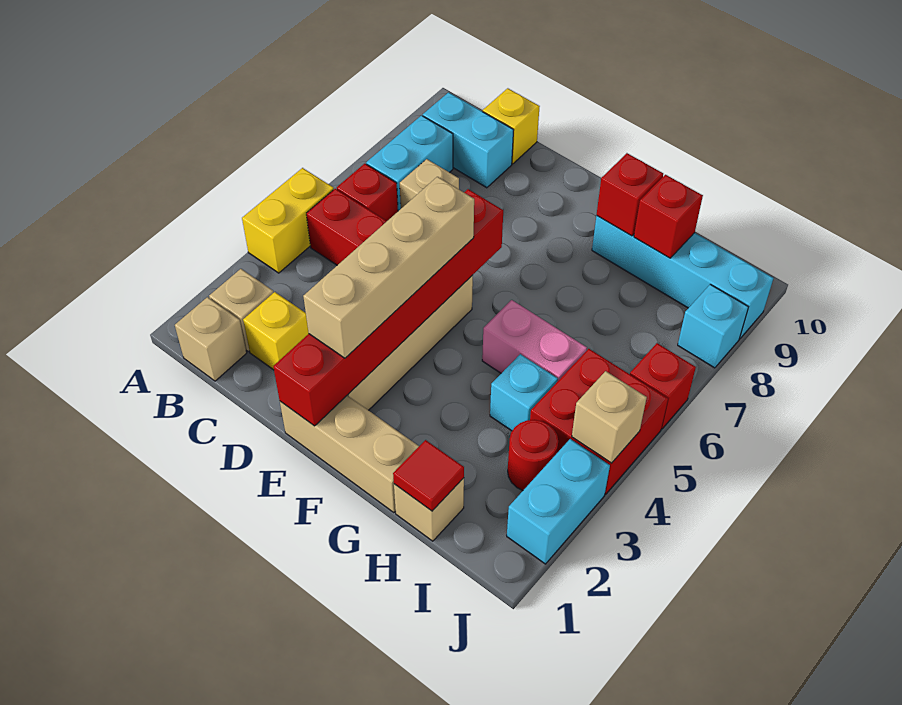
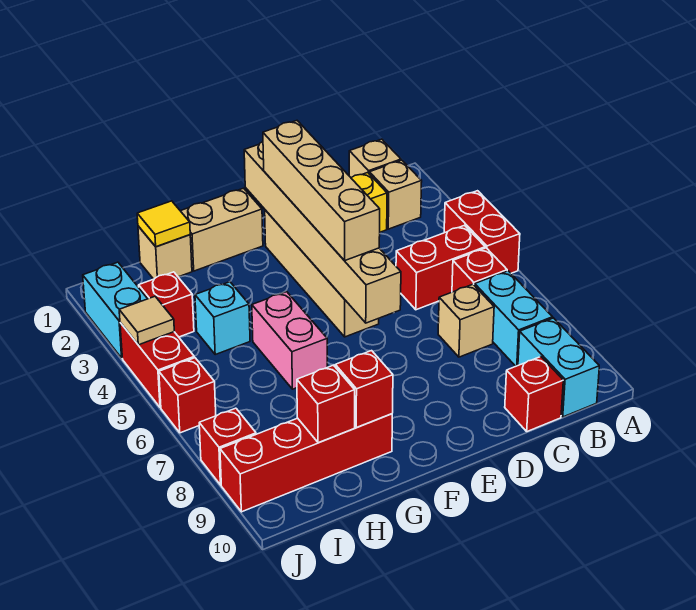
yellow brick A4:A5 level 1 -> red brick A4:A5 level 1
cyan brick B9:C9 level 1 -> cyan brick B9:B10 level 1
yellow brick C10 level 1 -> red brick C10 level 1
tan brick E1:G1 level 1 -> tan brick F1:G1 level 1
red brick E1:E6 level 2 -> tan brick E1:E6 level 2
pink brick G5:H5 level 1 -> pink brick G5:G6 level 1
cyan brick G9:J9 level 1 -> red brick G9:J9 level 1
red tile H1 level 2 -> yellow tile H1 level 2
red round brick I3 level 1 -> red brick I3 level 1
red brick I4:J5 level 1 -> red brick J4:J5 level 1
tan brick J4 level 2 -> tan tile J4 level 2
cyan brick J8 level 1 -> red brick J8 level 1

